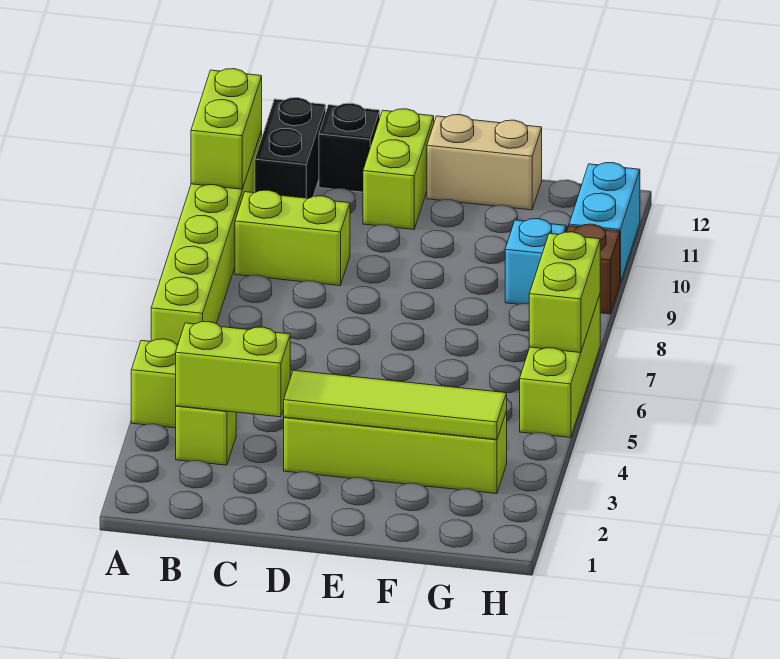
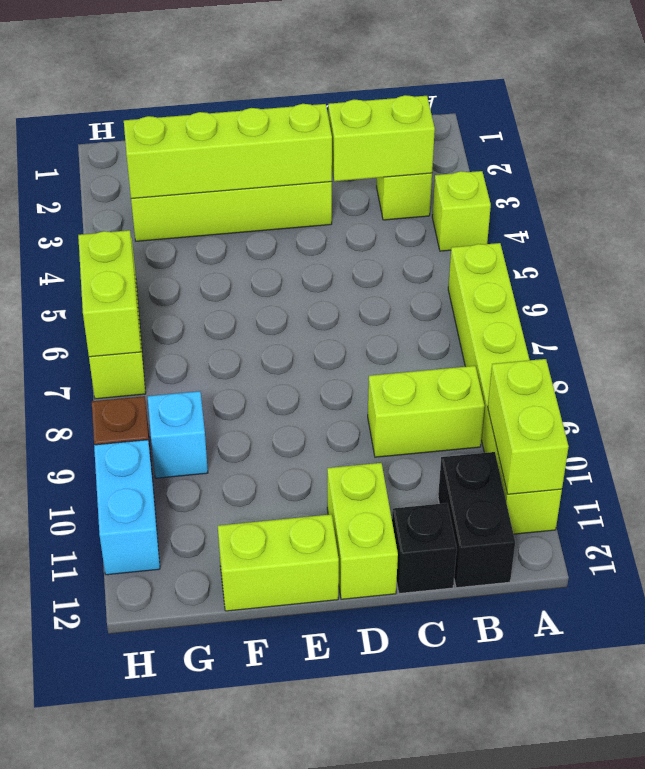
lime tile D3:G3 level 2 -> lime brick D3:G3 level 2
tan brick E12:F12 level 1 -> lime brick E12:F12 level 1

